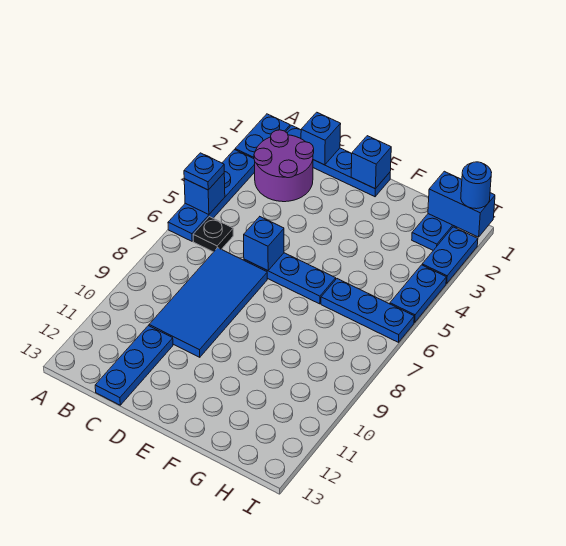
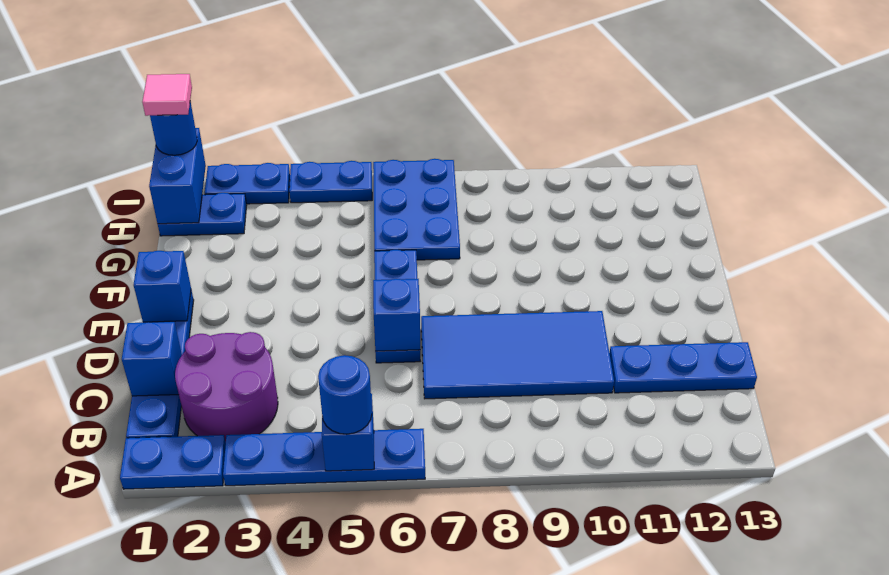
blue plate A5 level 3 -> blue round brick A5 level 3
black plate B6 level 1 -> none
blue plate G6:I6 level 1 -> blue plate G6:I7 level 1
none -> pink tile I1 level 4

